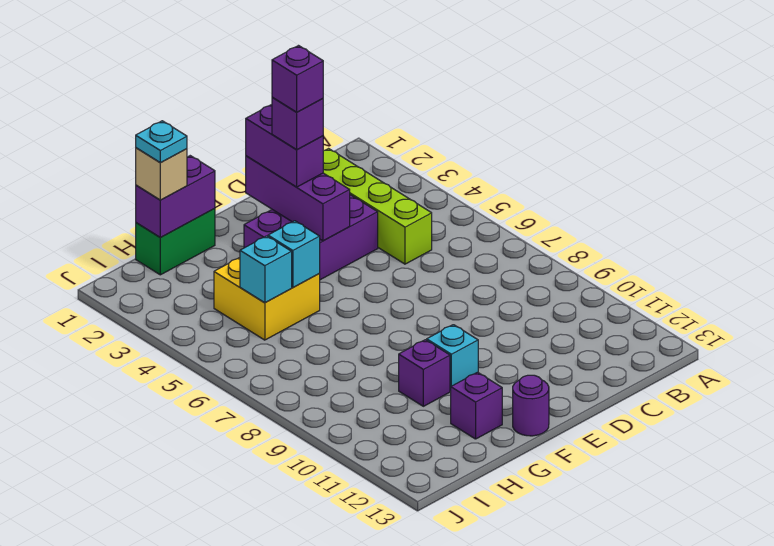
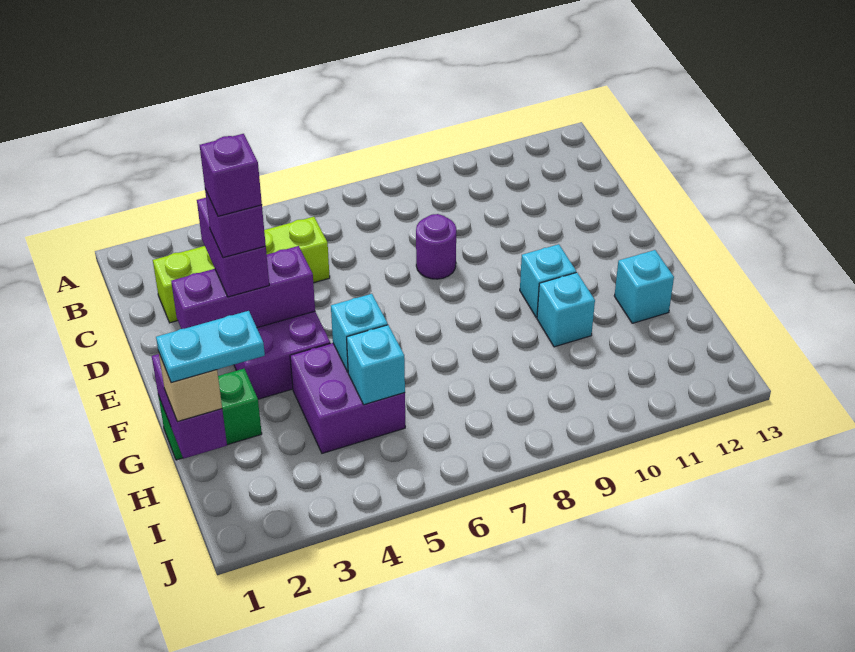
purple brick E2:E3 level 3 -> purple brick D3:E3 level 3
purple round brick F13 level 1 -> purple round brick D8 level 1
green brick G1:H1 level 1 -> green brick G1:G2 level 1
yellow brick G4:H5 level 1 -> purple brick G4:H5 level 1
purple brick G10 level 1 -> cyan brick G10 level 1
purple brick G12 level 1 -> cyan brick G12 level 1
cyan plate H1 level 4 -> cyan plate H1:H2 level 4

